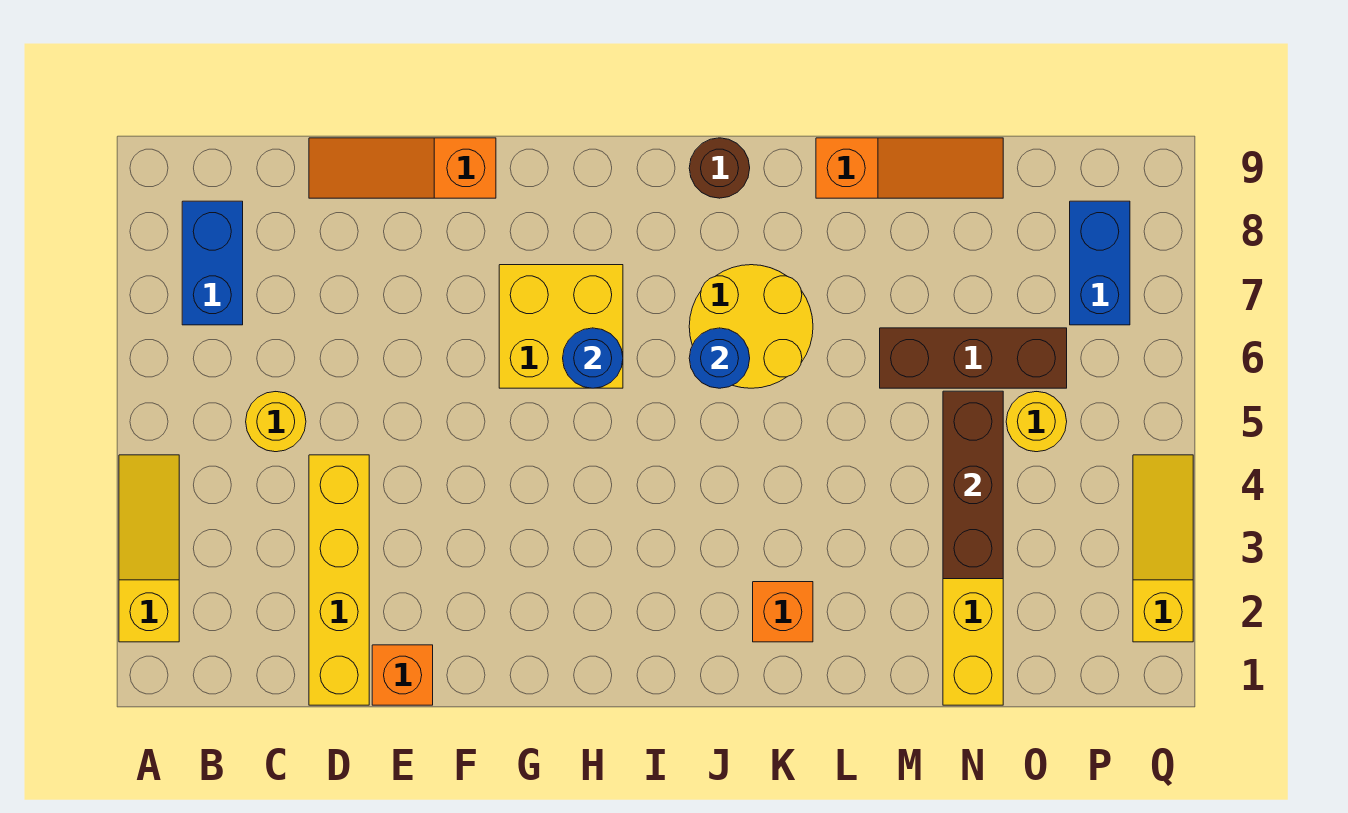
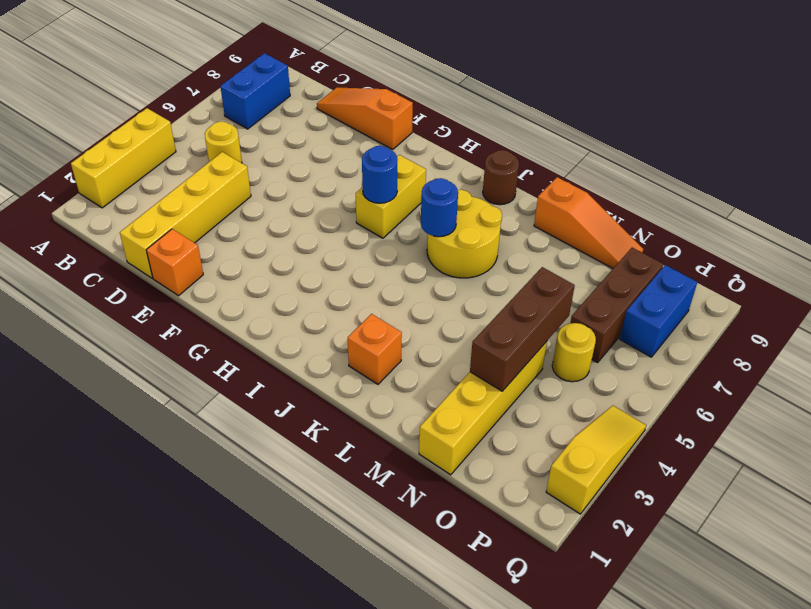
yellow slope A2:A4 level 1 top 2 -> yellow brick A2:A4 level 1
yellow brick G6:H7 level 1 -> yellow brick H6:H7 level 1
brown brick M6:O6 level 1 -> brown brick O6:O8 level 1

